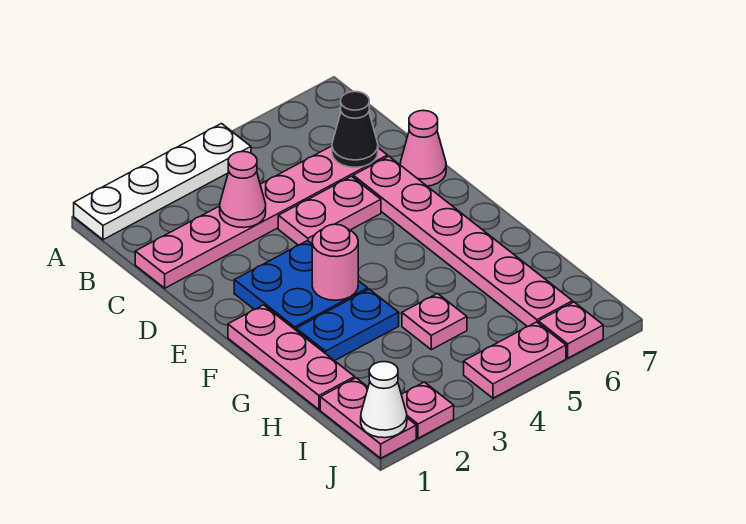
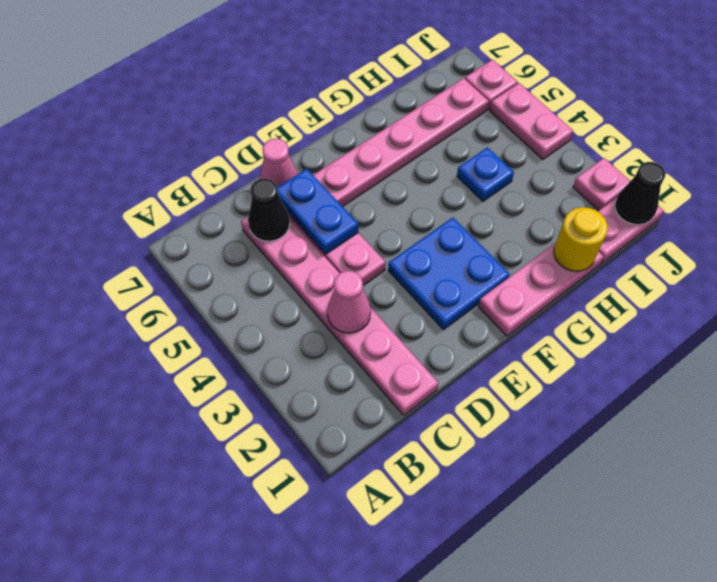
white plate A1:A4 level 1 -> none
pink round brick F3 level 2 -> none
blue plate G2:G3 level 1 -> blue plate D5:D6 level 2
none -> yellow round brick H1 level 2
pink plate H4 level 1 -> blue plate H4 level 1
white cone J1 level 2 -> black cone J1 level 2

